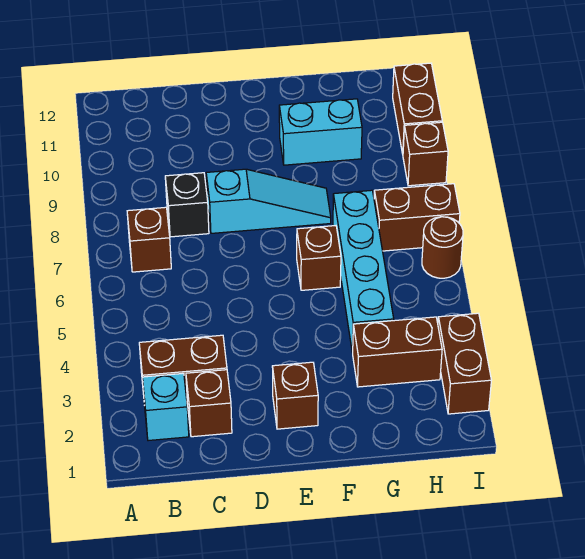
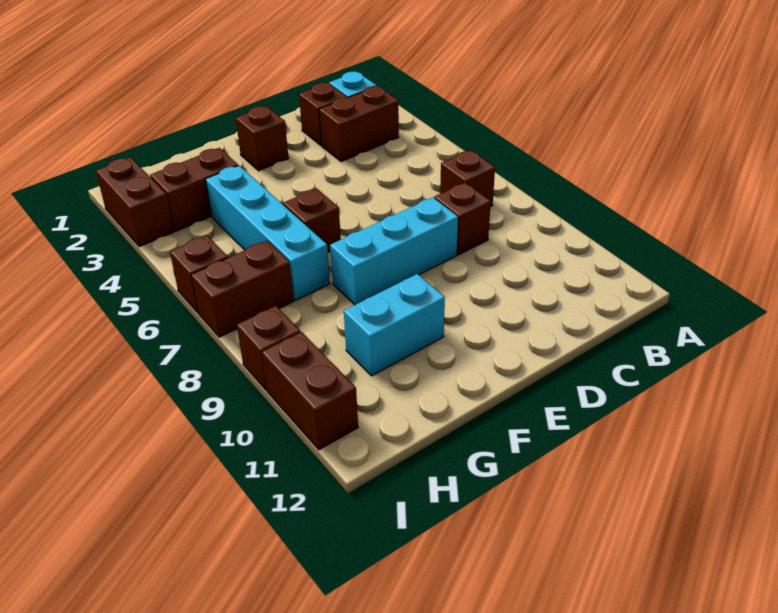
black brick C8 level 1 -> brown brick C8 level 1
cyan slope D8:F8 level 1 top D -> cyan brick D8:F8 level 1
brown round brick I6 level 1 -> brown brick I6 level 1

